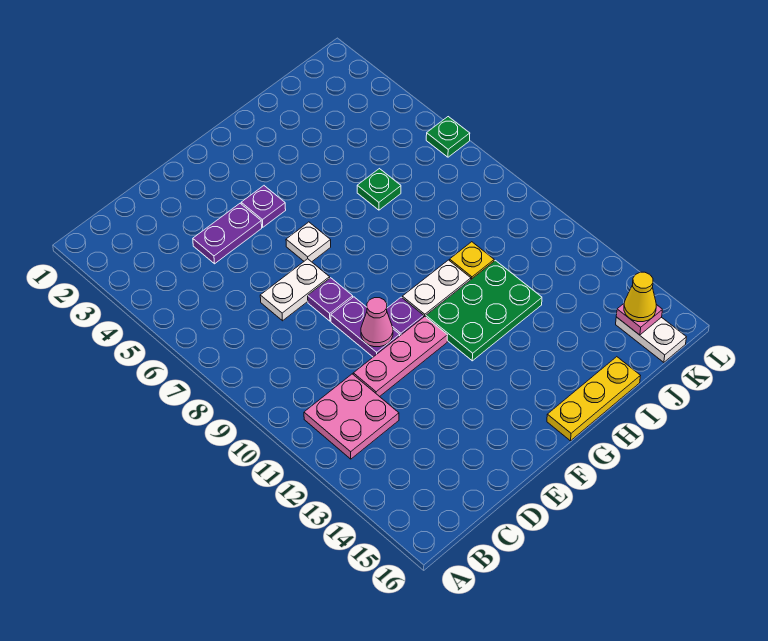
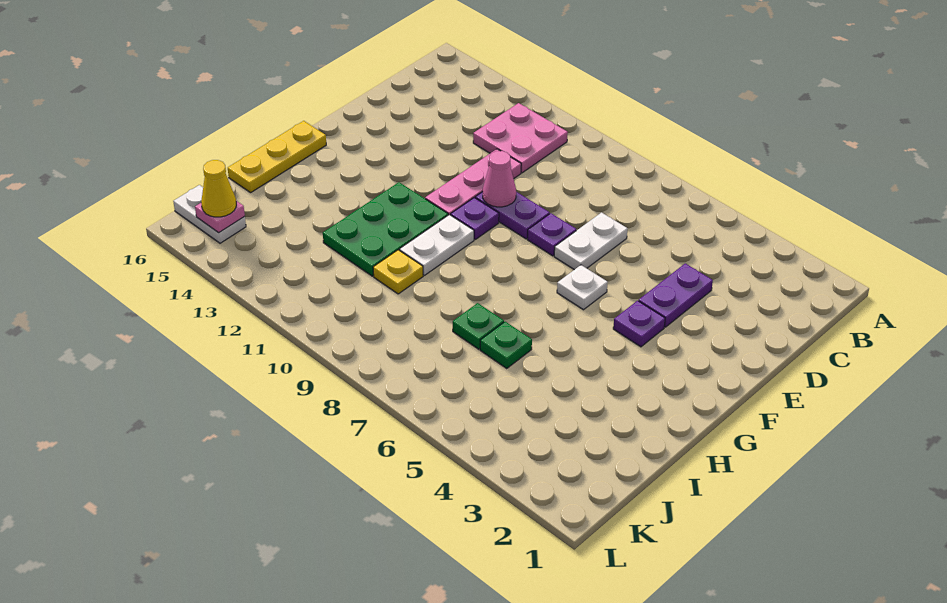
green plate L6 level 1 -> green plate I7 level 1

